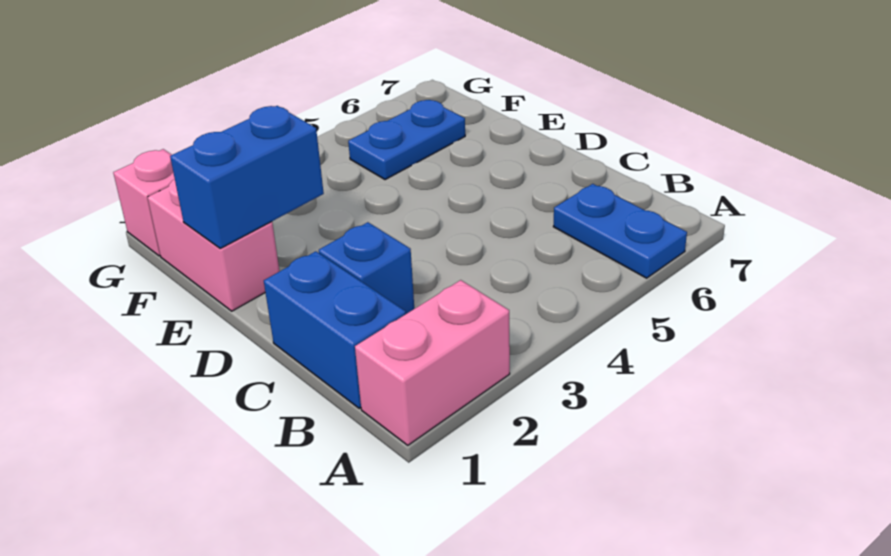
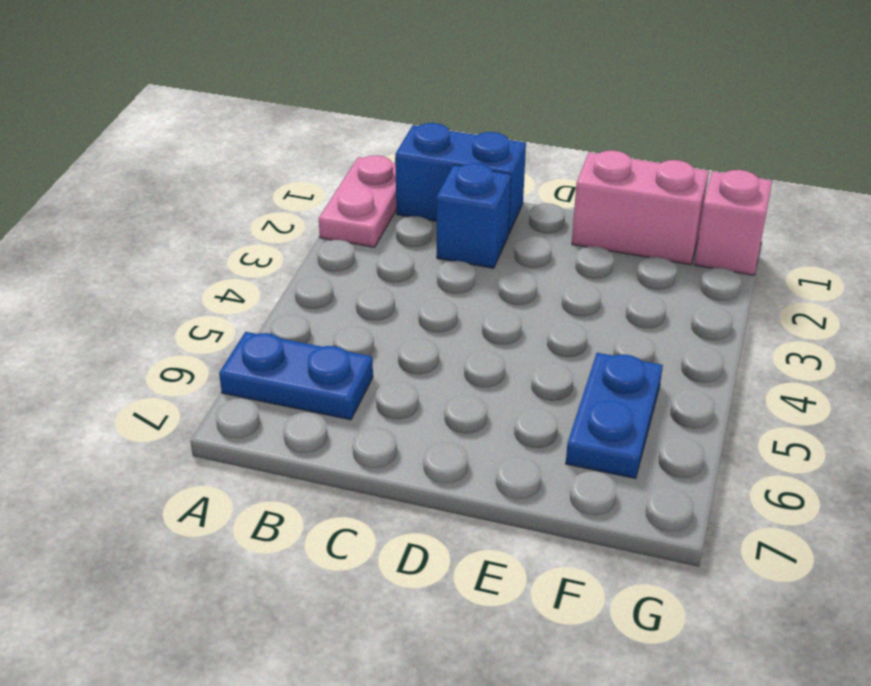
pink brick A1:A2 level 1 -> pink plate A1:A2 level 1
blue brick E1:E2 level 2 -> none

